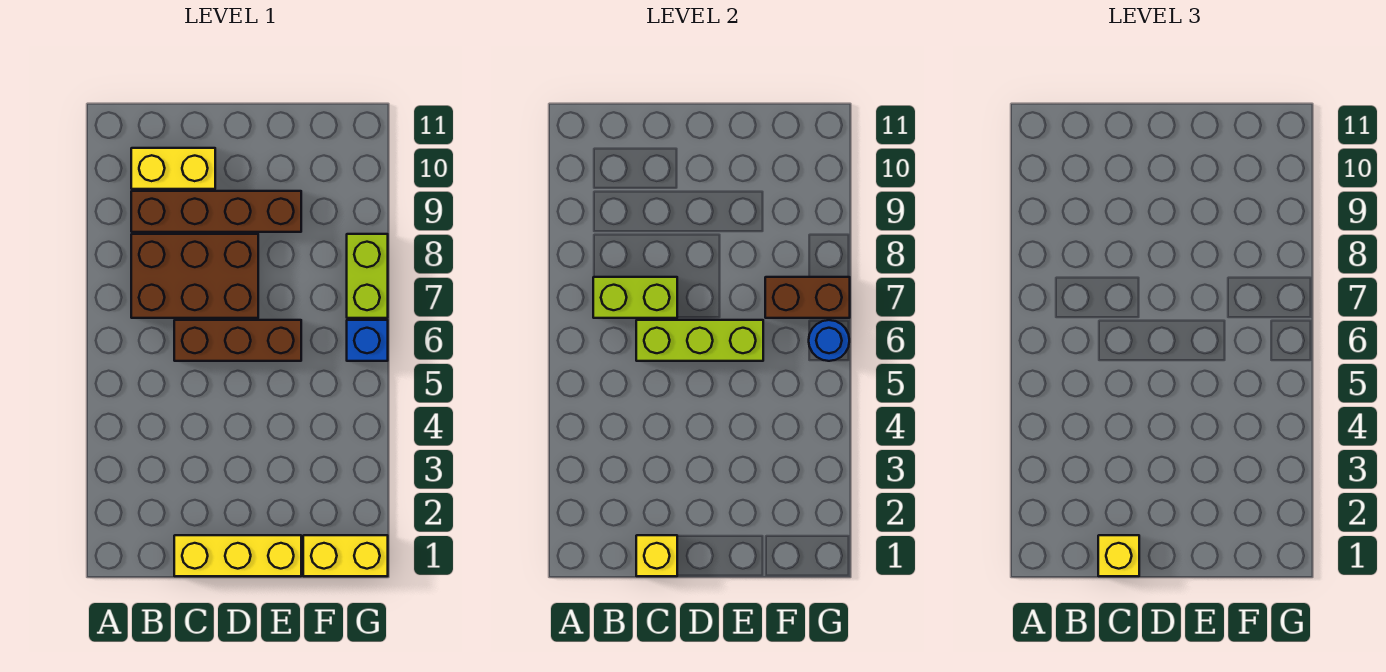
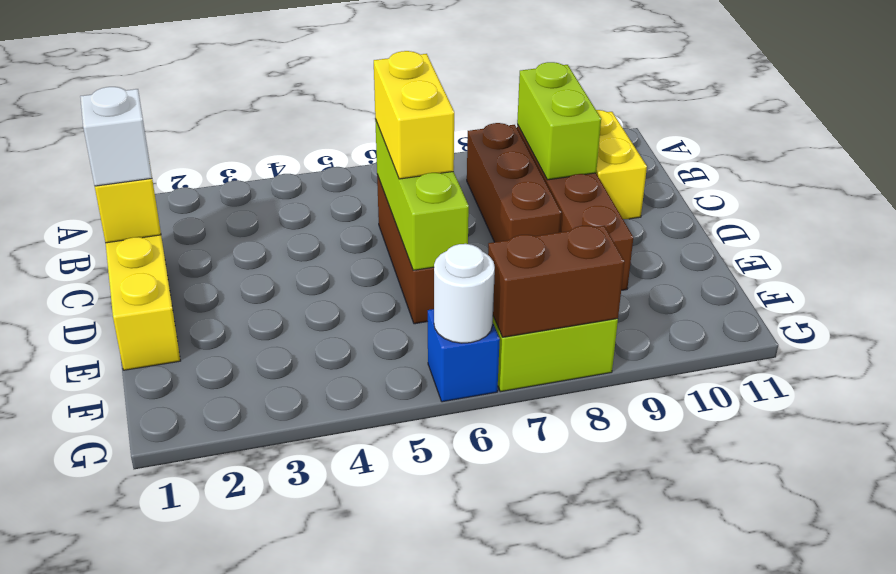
brown brick B7:D8 level 1 -> brown brick B8:D8 level 1
lime brick B7:C7 level 2 -> lime brick B9:C9 level 2
yellow brick C1 level 3 -> white brick C1 level 3
yellow brick F1:G1 level 1 -> yellow brick C6:D6 level 3
brown brick F7:G7 level 2 -> brown brick G7:G8 level 2
blue round brick G6 level 2 -> white round brick G6 level 2

